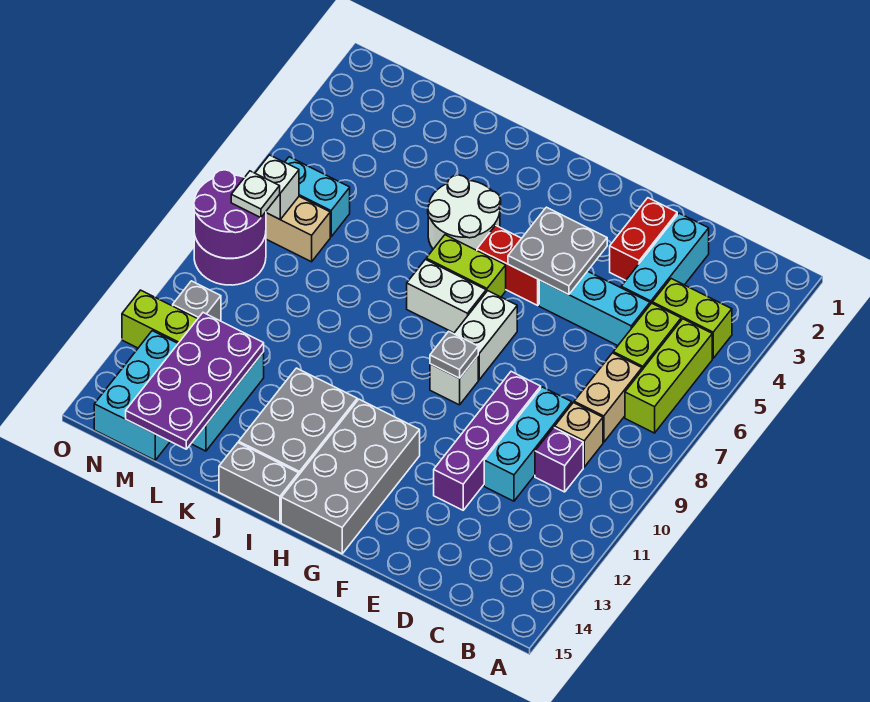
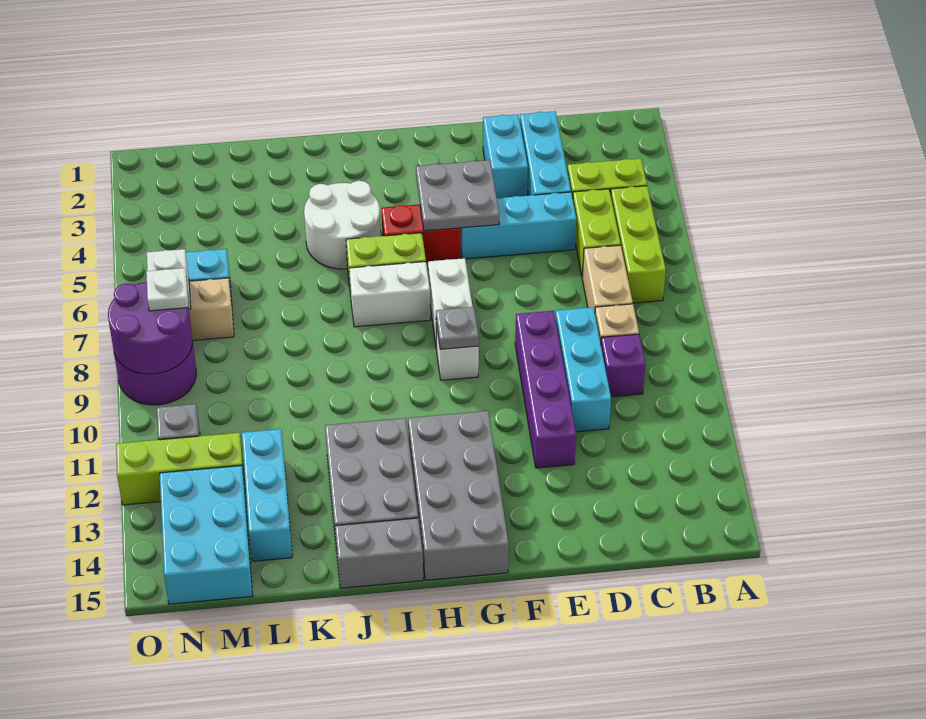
red brick E2:E3 level 1 -> cyan brick E2:E3 level 1
purple plate L12:M15 level 2 -> none

